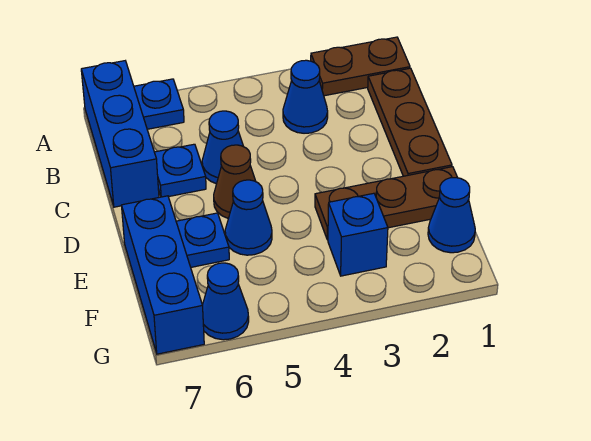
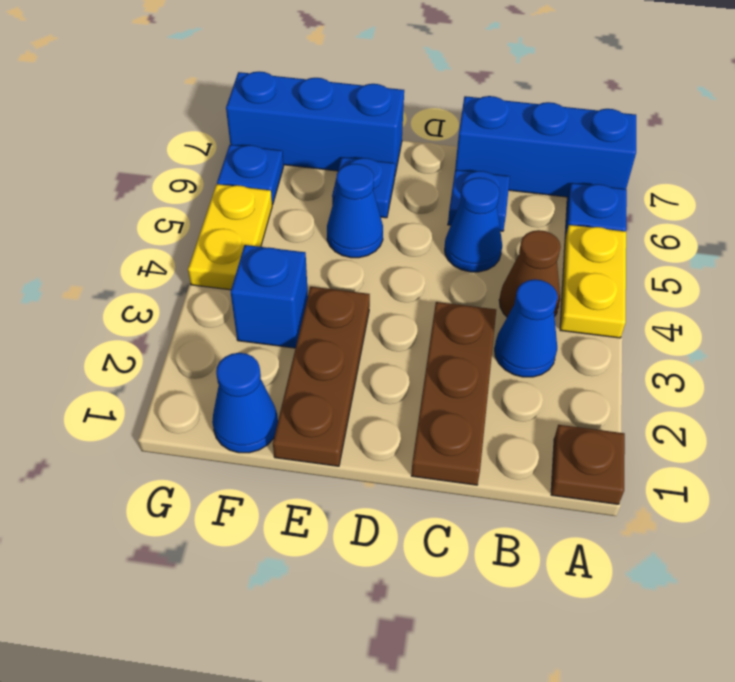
brown plate A1:A2 level 1 -> brown plate A1 level 1
none -> yellow plate A4:A5 level 1
brown plate B1:D1 level 1 -> brown plate C1:C3 level 1
brown cone D5 level 1 -> brown cone B4 level 1
none -> yellow plate G4:G5 level 1
blue cone G6 level 1 -> blue plate G6 level 1

